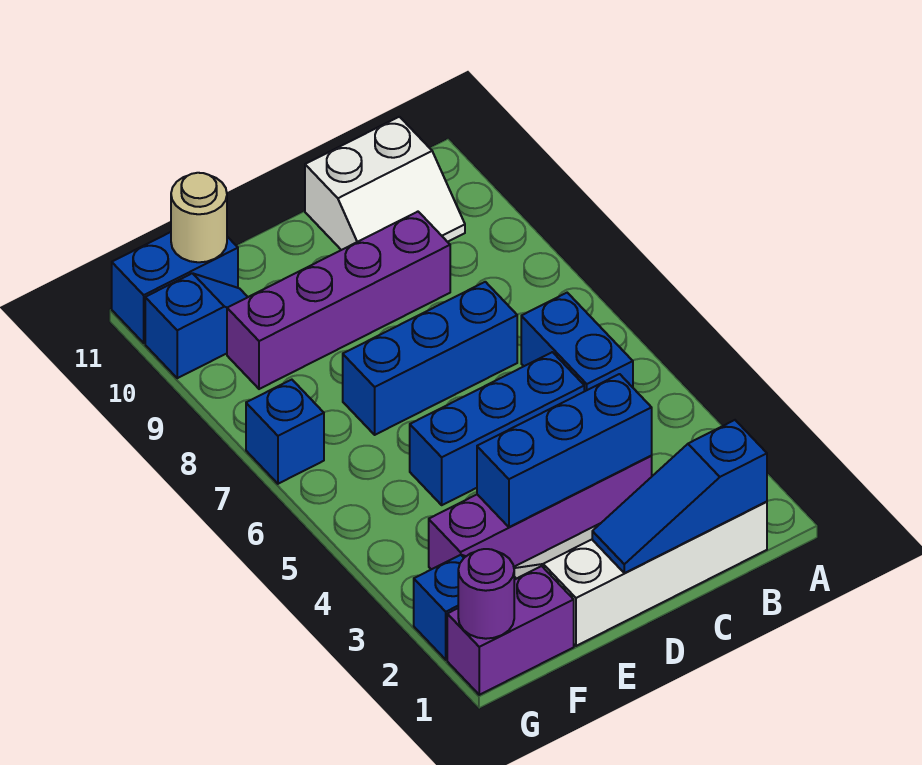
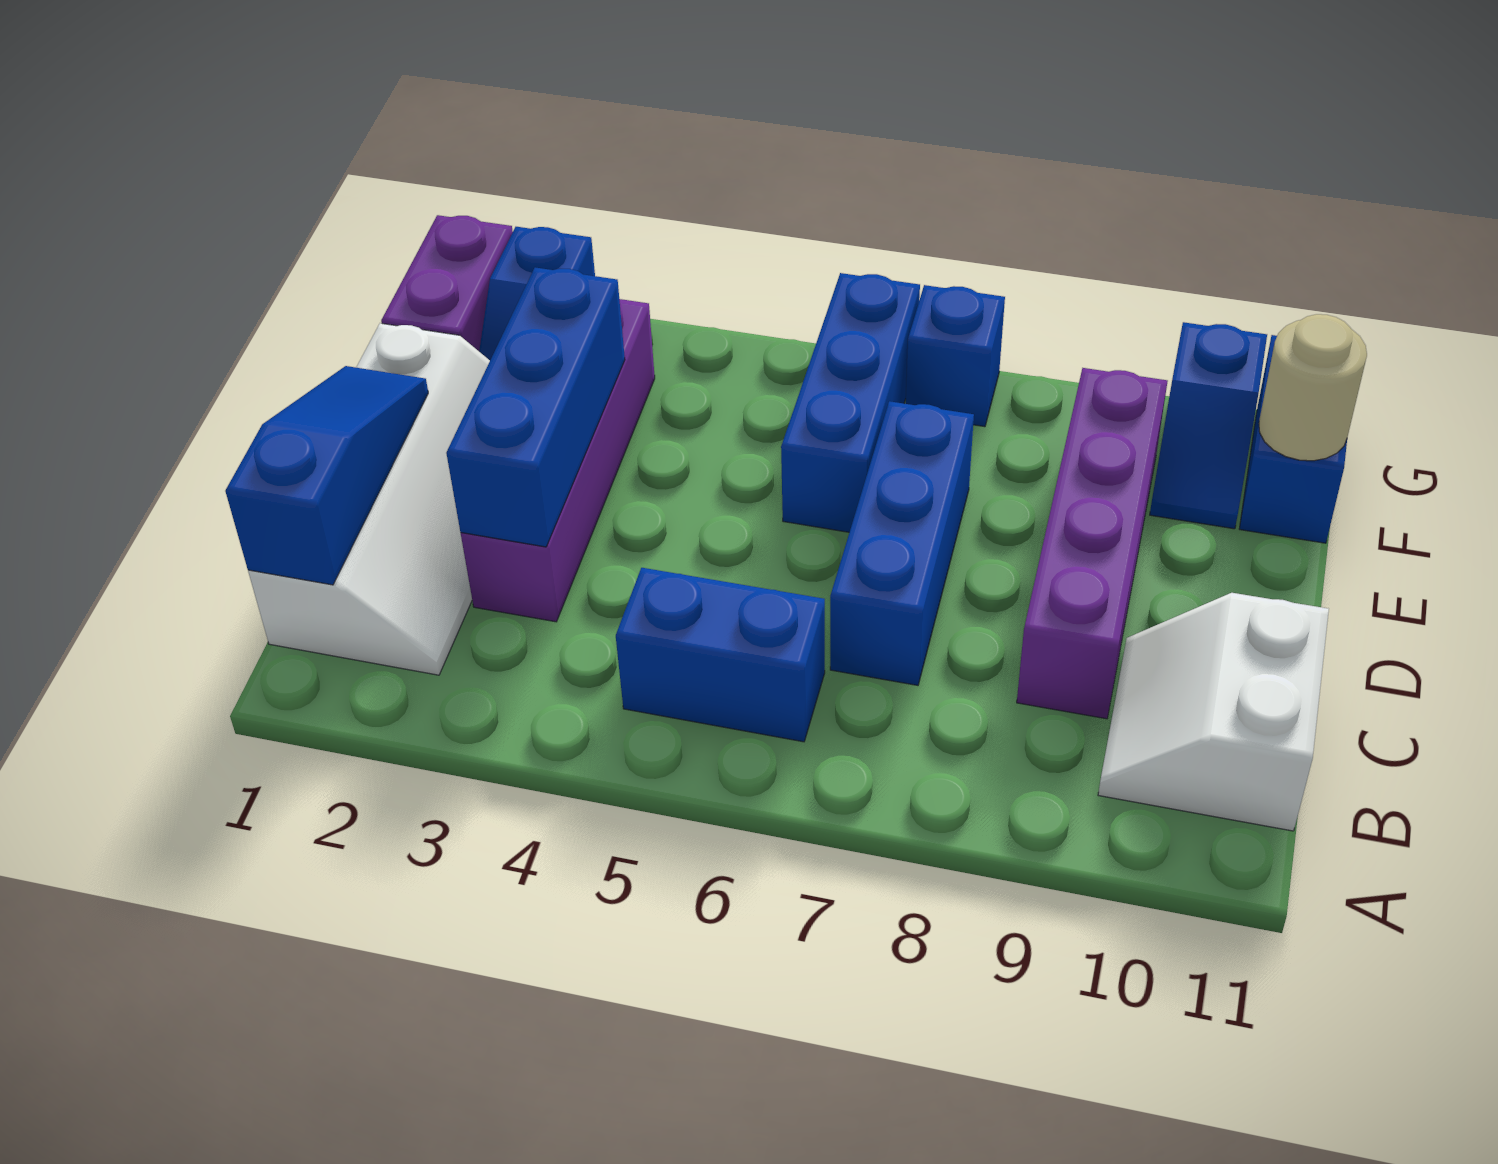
blue brick C5:E5 level 1 -> blue brick E6:G6 level 1
purple round brick G1 level 2 -> none

